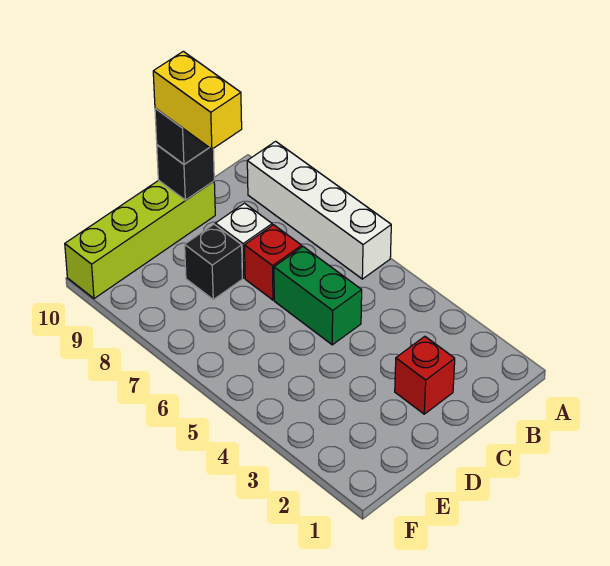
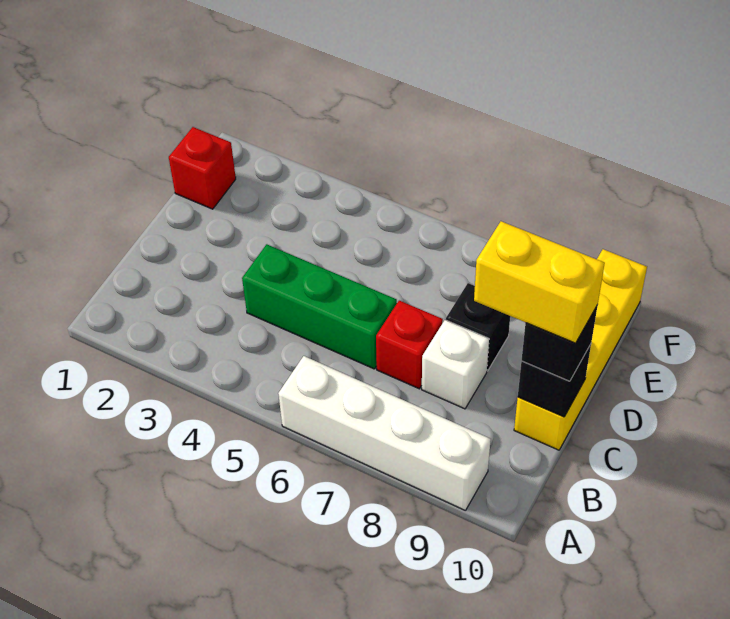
red brick C2 level 1 -> red brick E1 level 1
green brick C5:C6 level 1 -> green brick C4:C6 level 1
lime brick C10:F10 level 1 -> yellow brick C10:F10 level 1

